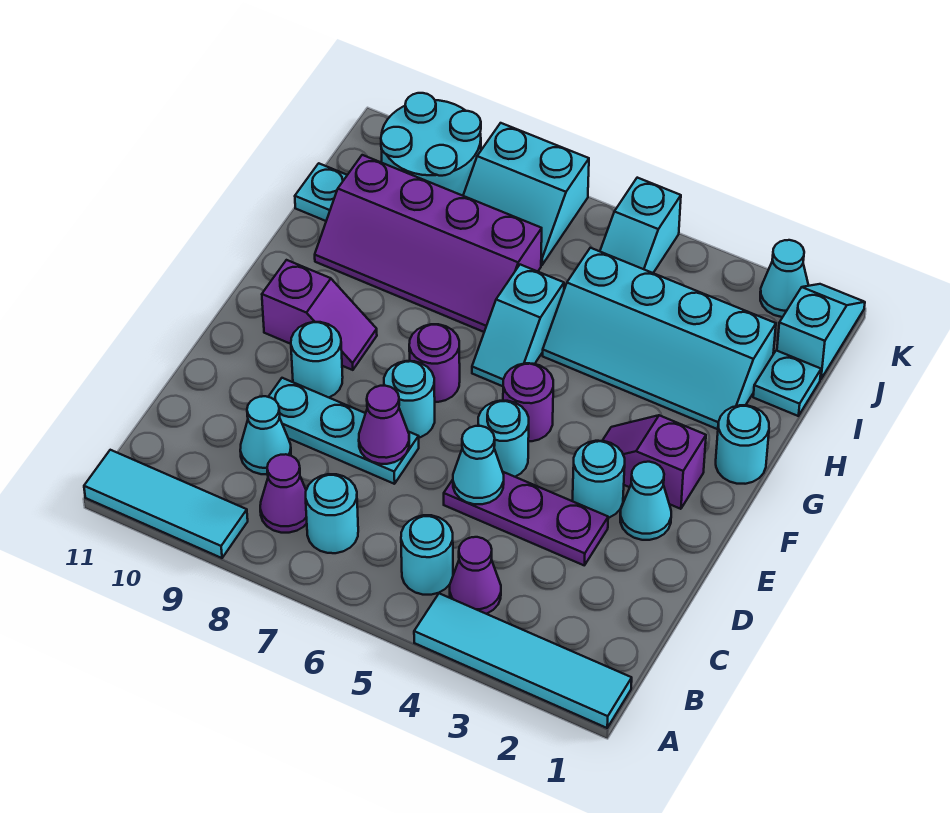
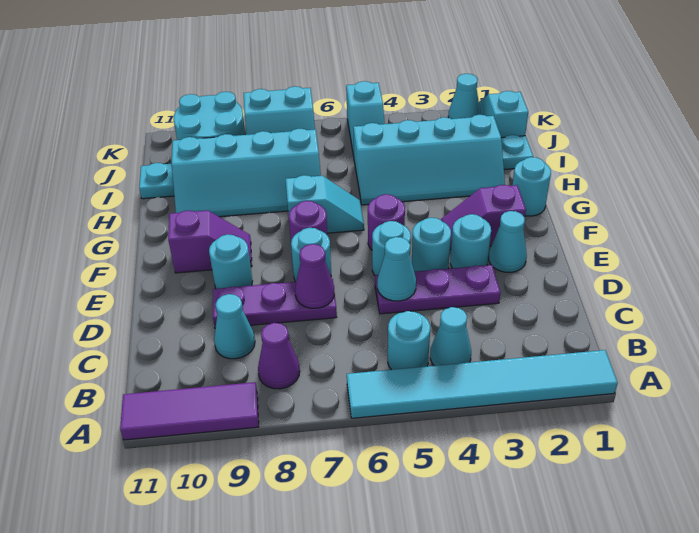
cyan tile A1:A4 level 1 -> cyan tile A1:A6 level 1
cyan tile A9:A11 level 1 -> purple tile A9:A11 level 1
purple cone B4 level 1 -> cyan cone B4 level 1
cyan round brick B7 level 1 -> cyan round brick E4 level 1
cyan plate D7:D9 level 1 -> purple plate D7:D9 level 1
cyan slope G6:H6 level 1 top H -> cyan slope G6:G7 level 1 top 7
purple slope H7:I10 level 1 top I -> cyan slope H7:I10 level 1 top I

